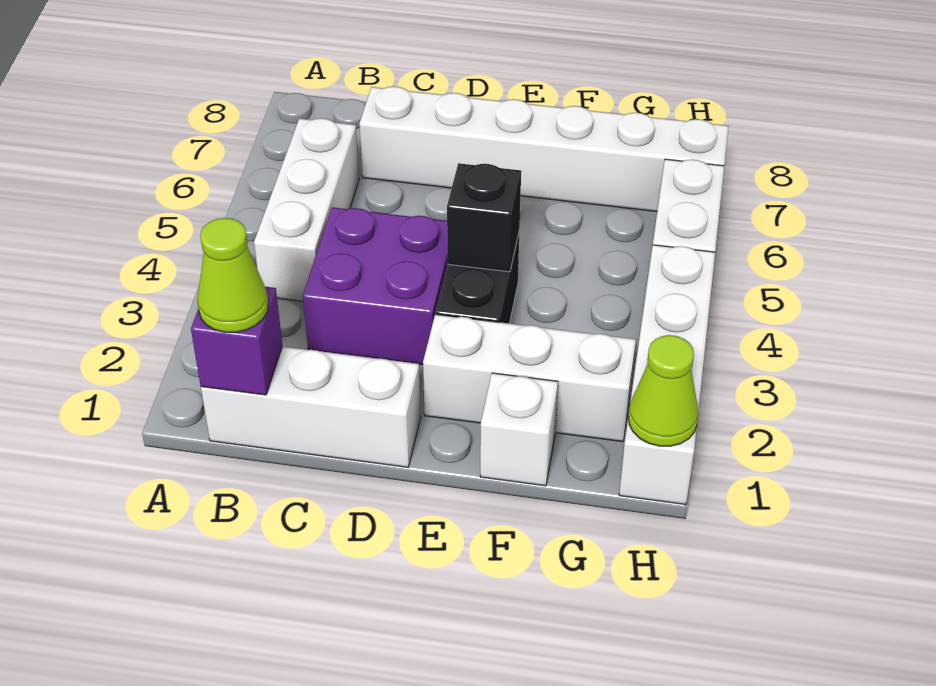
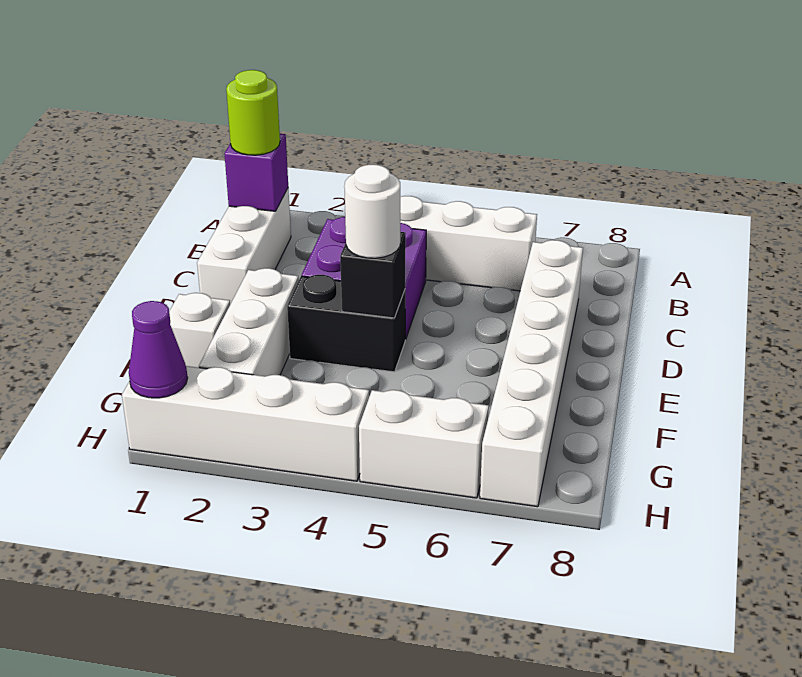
lime cone B1 level 3 -> lime round brick B1 level 3
none -> white round brick E4 level 3
lime cone H1 level 2 -> purple cone H1 level 2

